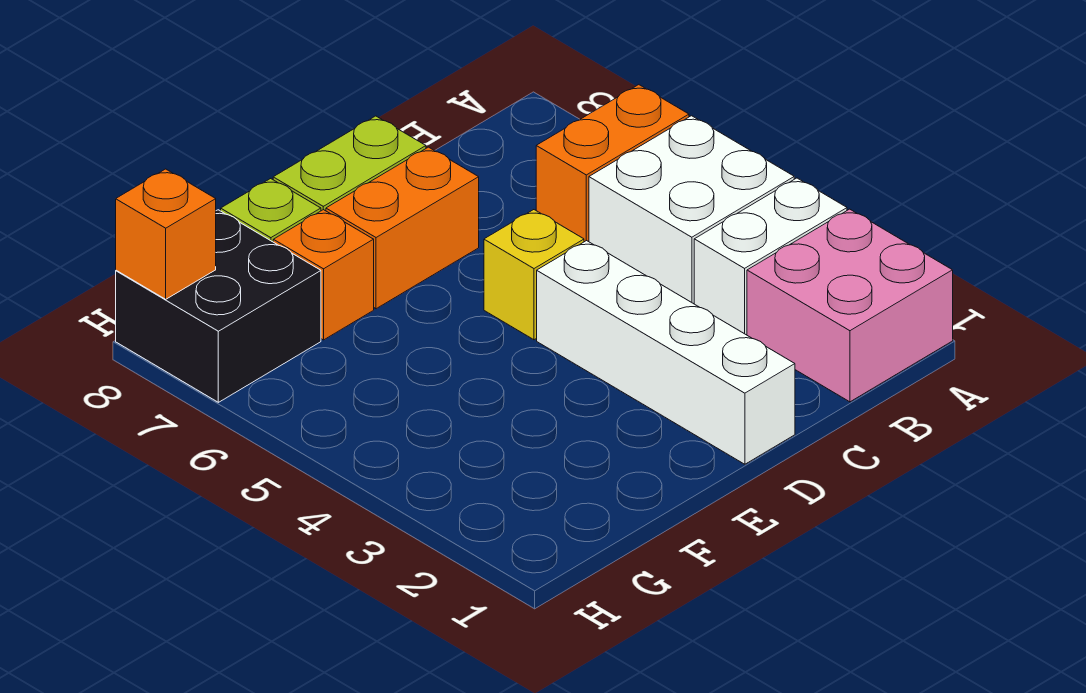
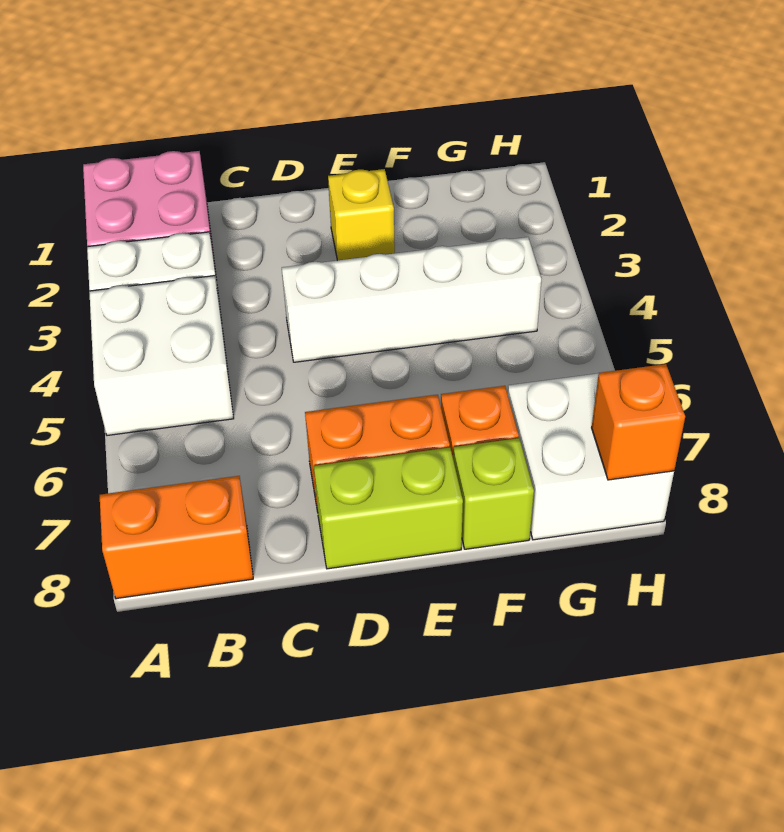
orange brick A6:B6 level 1 -> orange brick A8:B8 level 1
white brick D1:D4 level 1 -> white brick D4:G4 level 1
yellow brick D5 level 1 -> yellow brick E2 level 1
black brick G7:H8 level 1 -> white brick G7:H8 level 1

